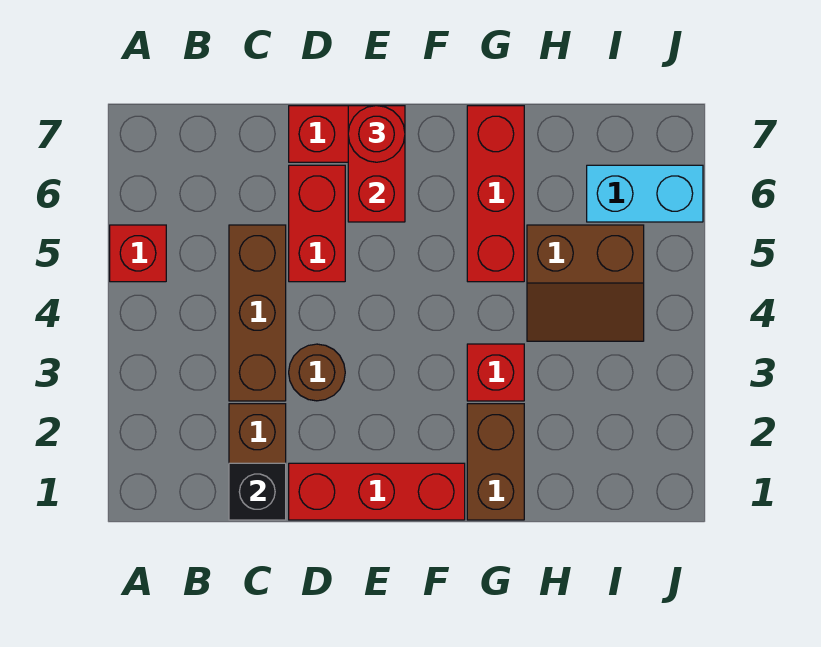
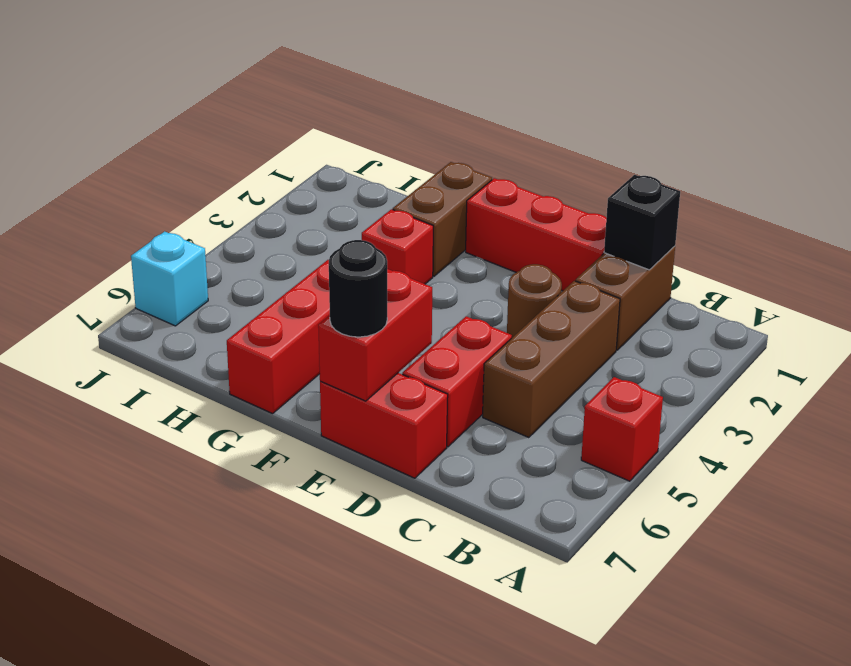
red round brick E7 level 3 -> black round brick E7 level 3
brown slope H4:I5 level 1 top 5 -> none
cyan brick I6:J6 level 1 -> cyan brick J6 level 1

